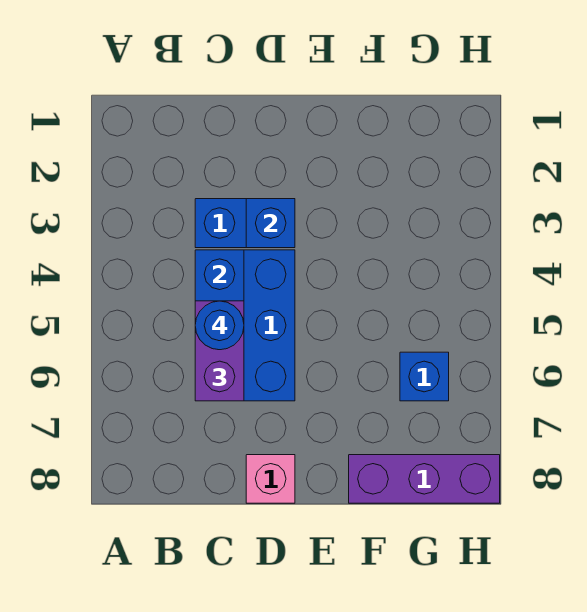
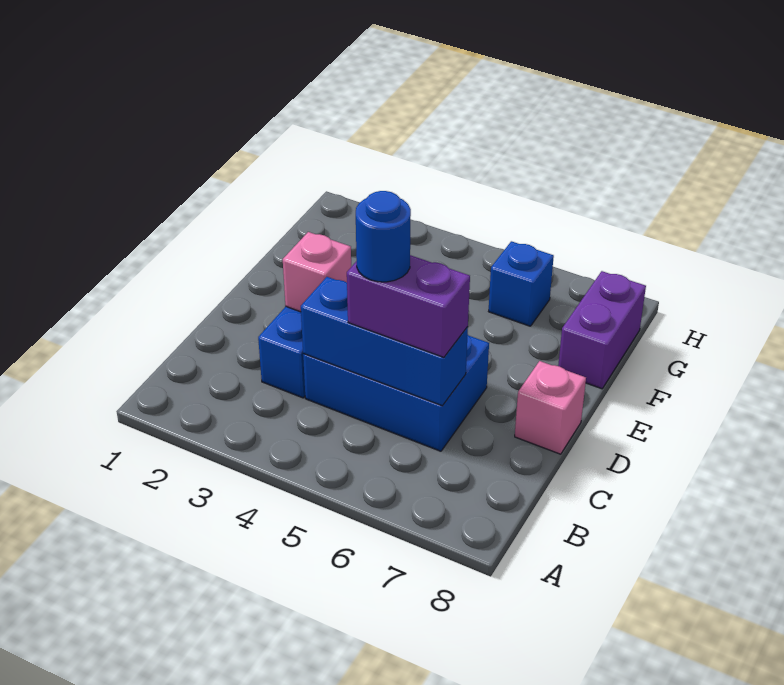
blue brick D3 level 2 -> pink brick D3 level 2
purple brick F8:H8 level 1 -> purple brick F8:G8 level 1

